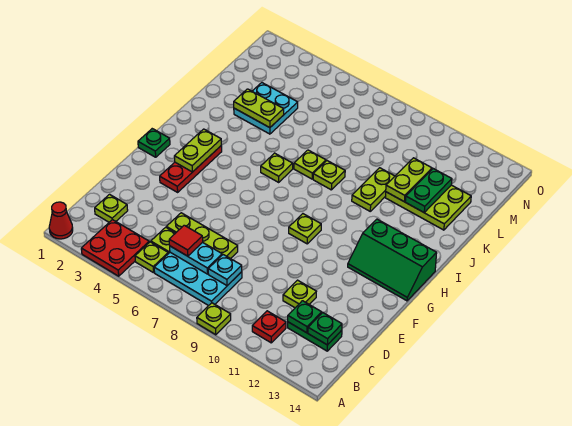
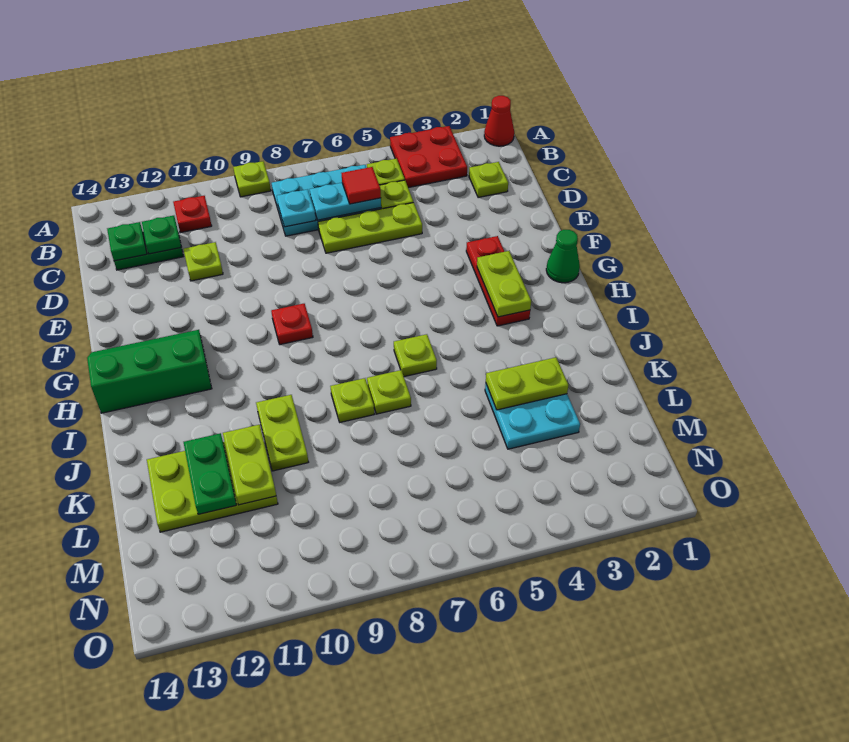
green plate G1 level 1 -> green cone G1 level 1
lime plate G9 level 1 -> red plate G9 level 1

